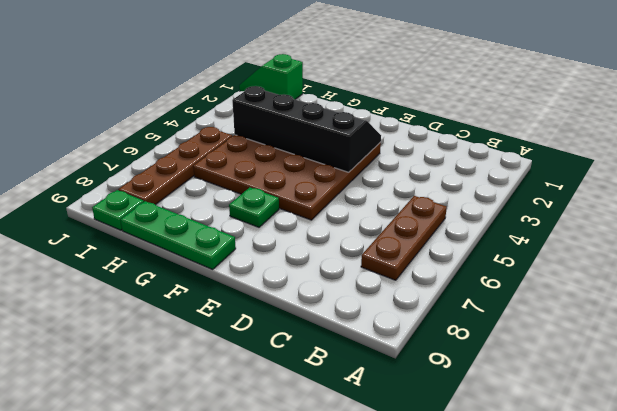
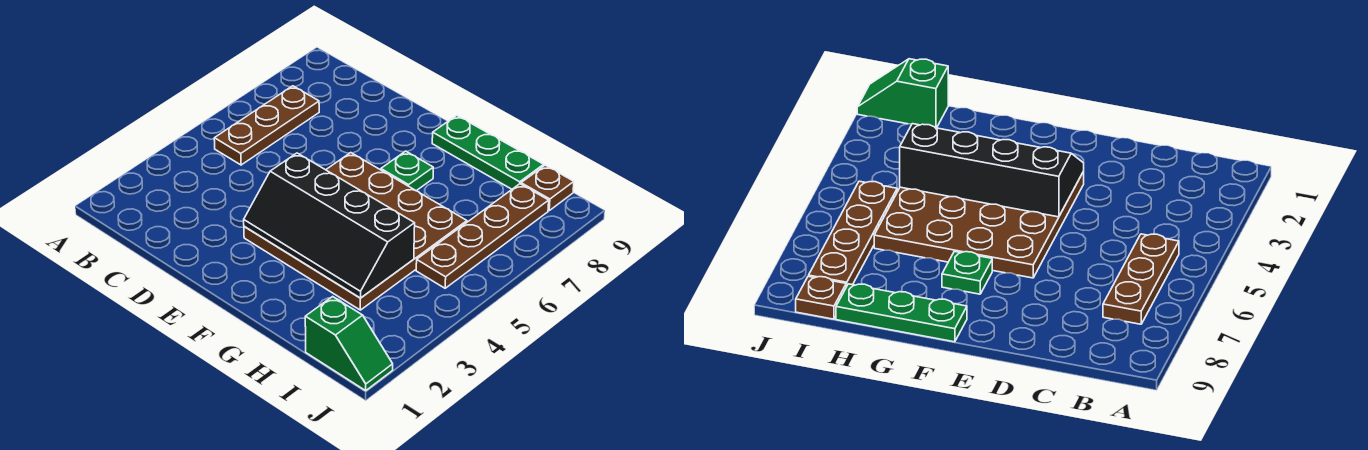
green plate I9 level 1 -> brown plate I9 level 1

